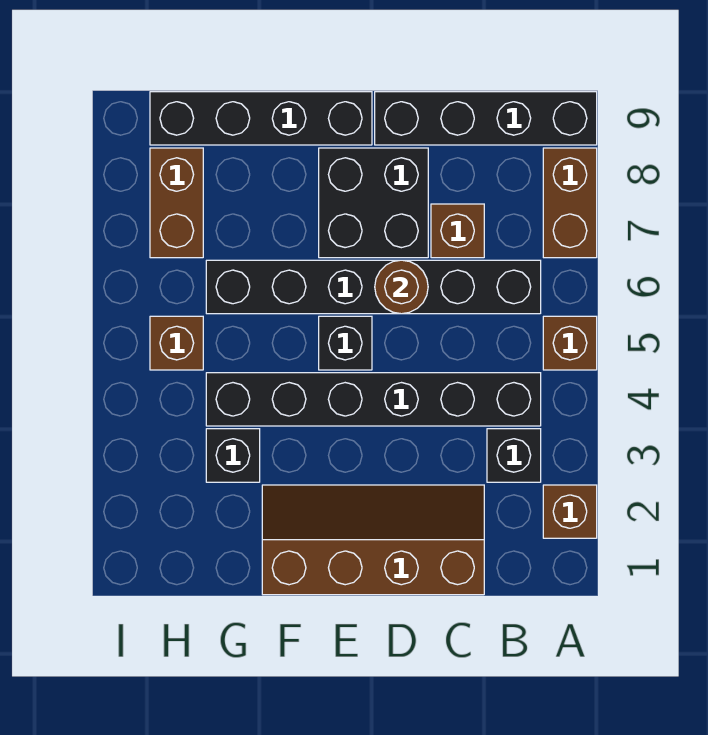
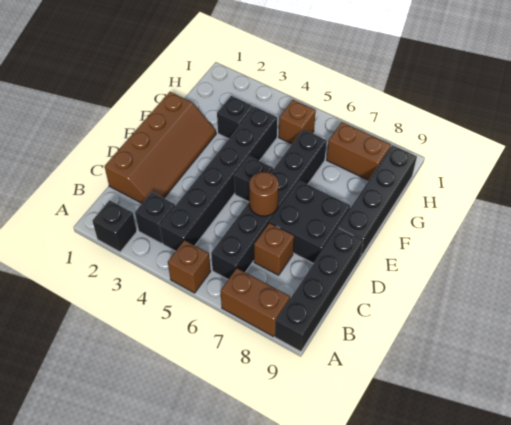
brown brick A2 level 1 -> black brick A2 level 1

